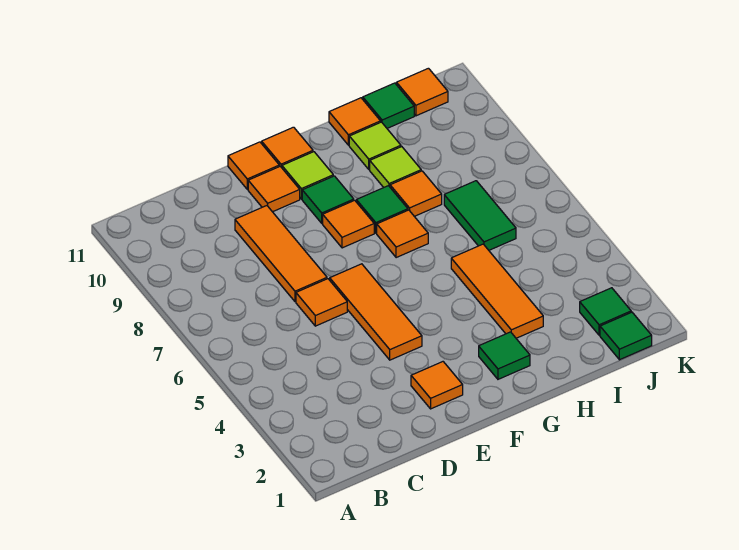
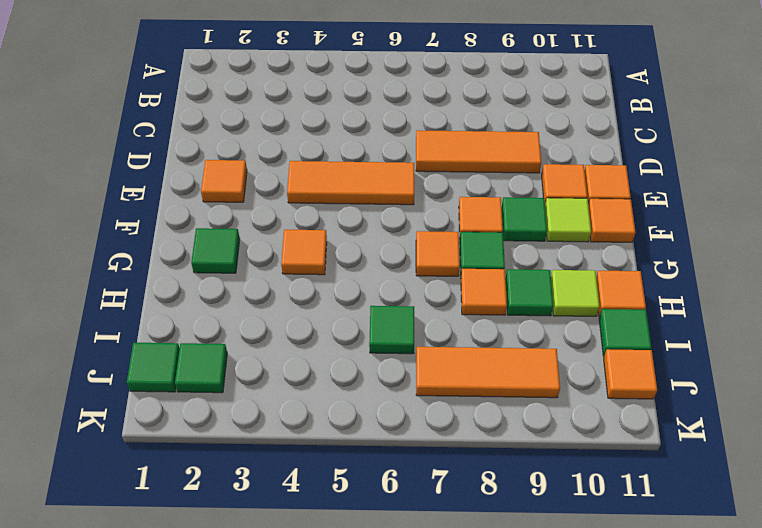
orange tile D6 level 1 -> orange tile G4 level 1
orange tile H3:H5 level 1 -> orange tile J7:J9 level 1
lime tile H9 level 1 -> green tile H9 level 1
green tile I6:I7 level 1 -> green tile I6 level 1

